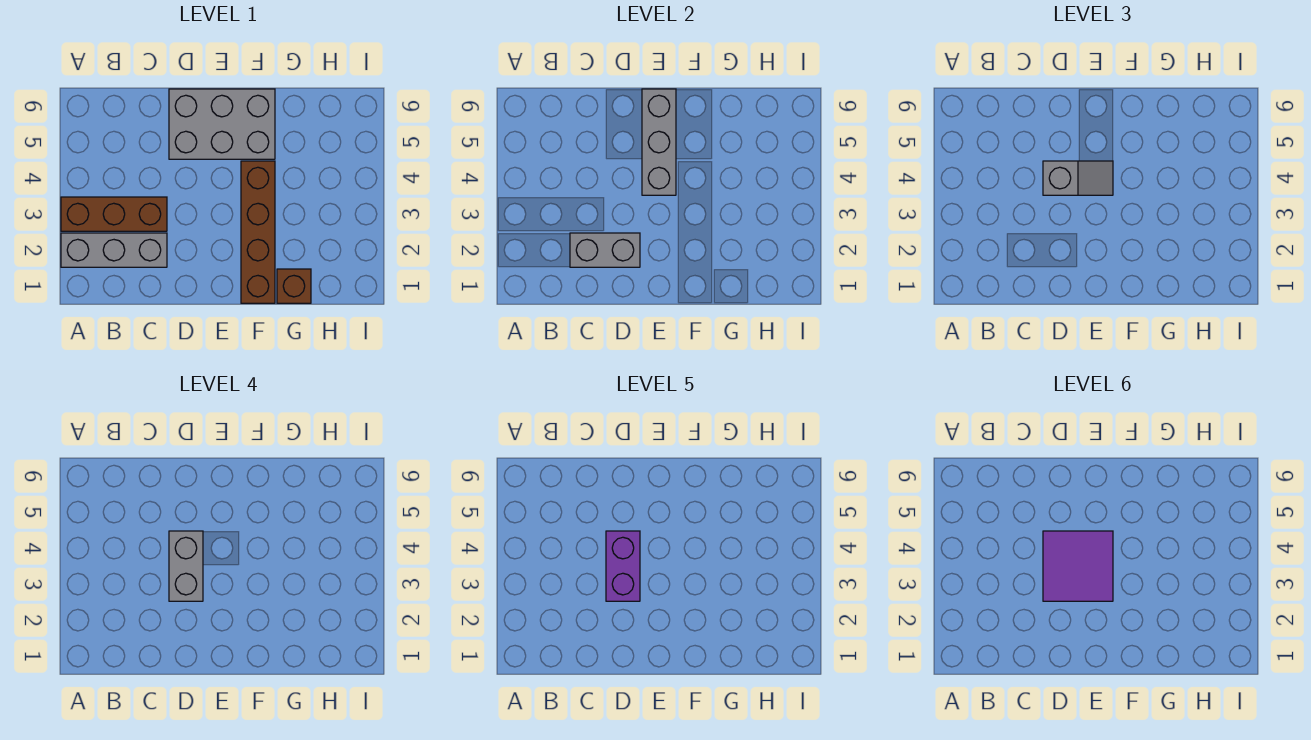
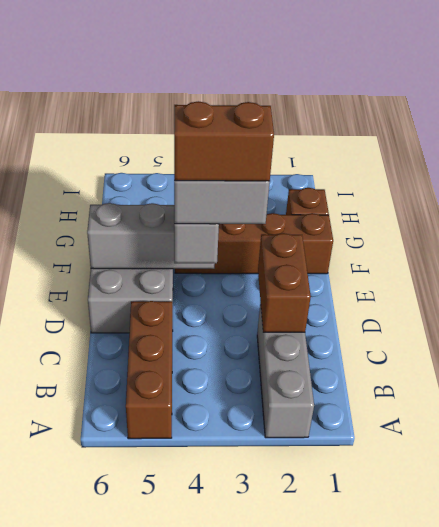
brown brick A3:C3 level 1 -> brown brick A5:C5 level 1
grey brick C2:D2 level 2 -> brown brick C2:D2 level 2
purple brick D3:D4 level 5 -> brown brick D3:D4 level 5
purple tile D3:E4 level 6 -> none

